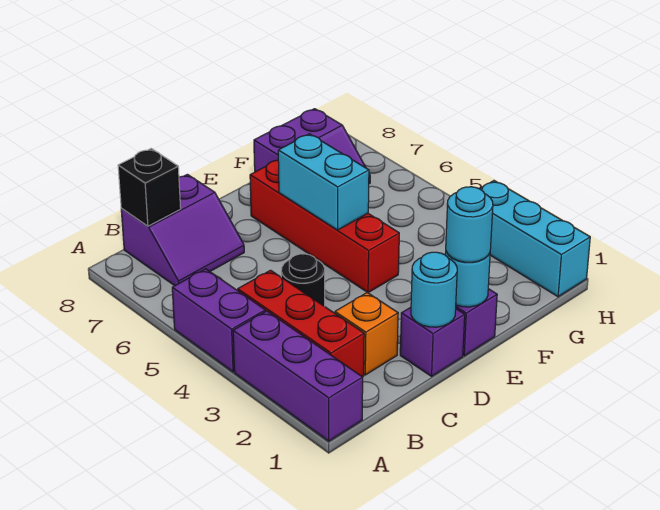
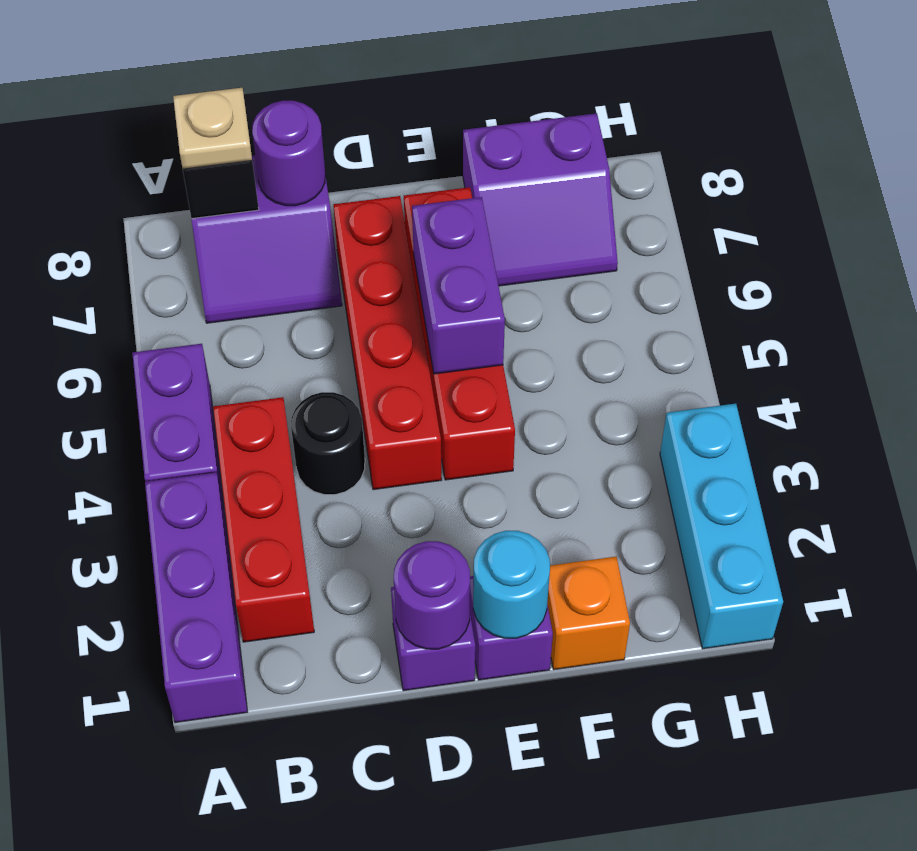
none -> tan plate B8 level 3
orange brick C2 level 1 -> orange brick F1 level 1
none -> purple round brick C8 level 2
cyan round brick D1 level 2 -> purple round brick D1 level 2
none -> red brick D4:D7 level 1
cyan round brick E1 level 3 -> none
cyan brick E5:E6 level 2 -> purple brick E5:E6 level 2

